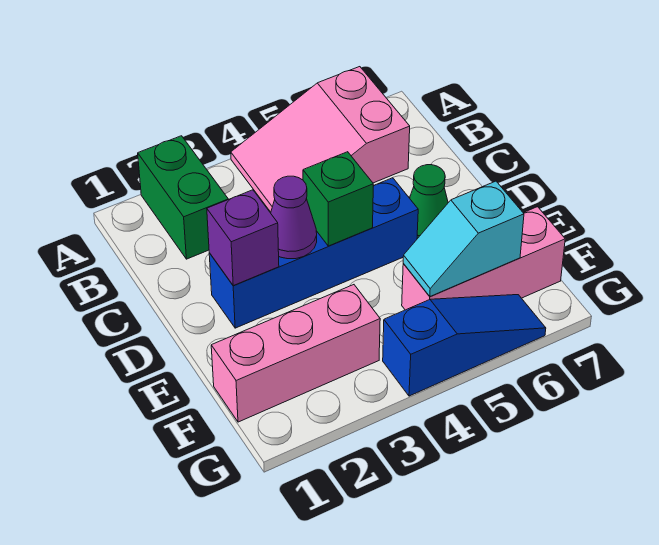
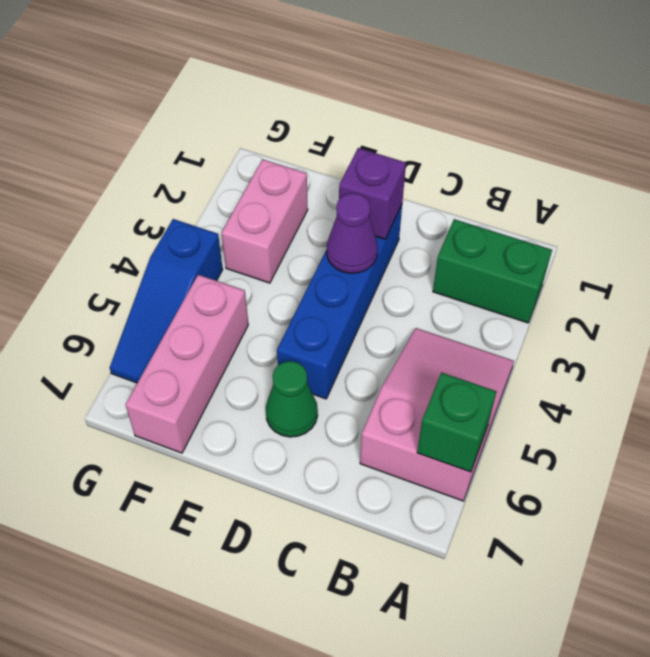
green brick D4 level 2 -> green brick A6 level 2
pink brick F1:F3 level 1 -> pink brick F2:F3 level 1
cyan slope F5:F6 level 2 top 6 -> none

